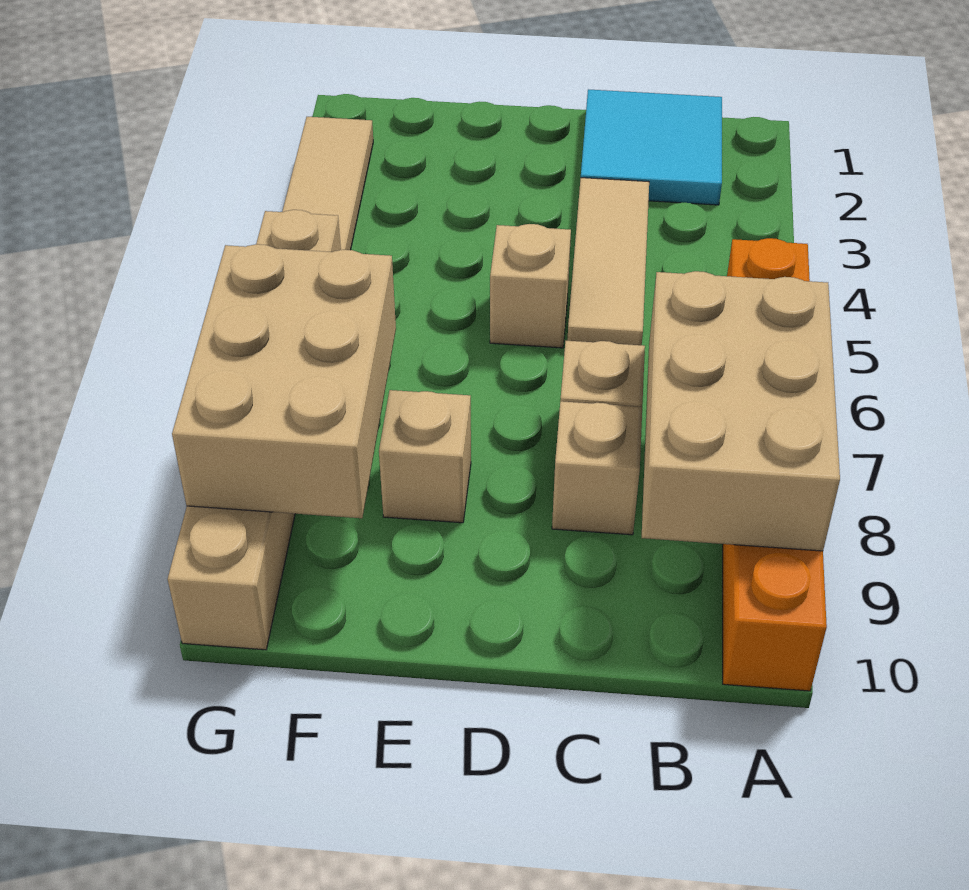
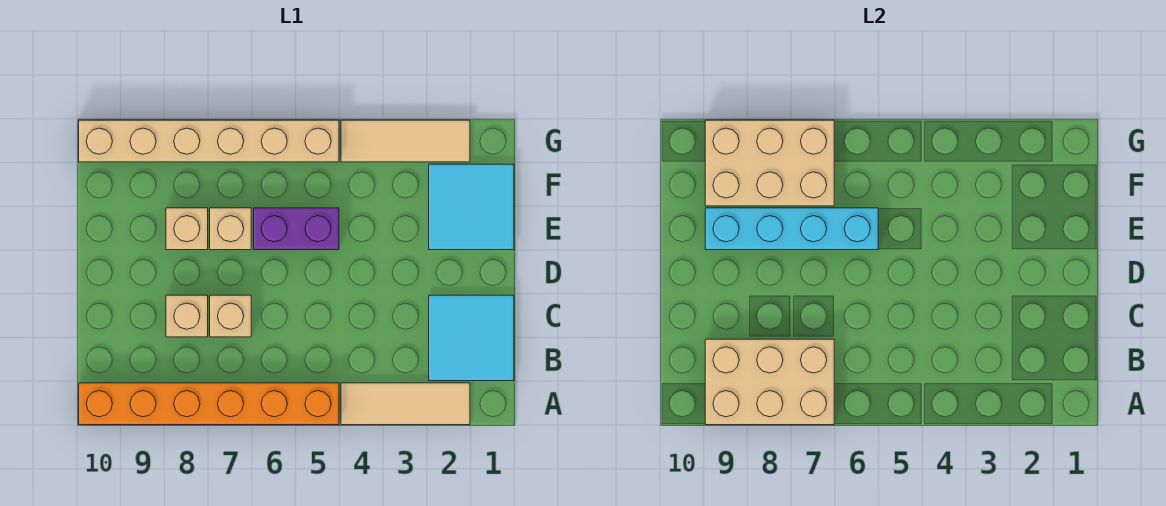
tan tile C3:C5 level 1 -> tan tile A2:A4 level 1
tan brick D5 level 1 -> tan brick E7 level 1
none -> cyan tile E1:F2 level 1
none -> purple brick E5:E6 level 1
none -> cyan brick E6:E9 level 2

